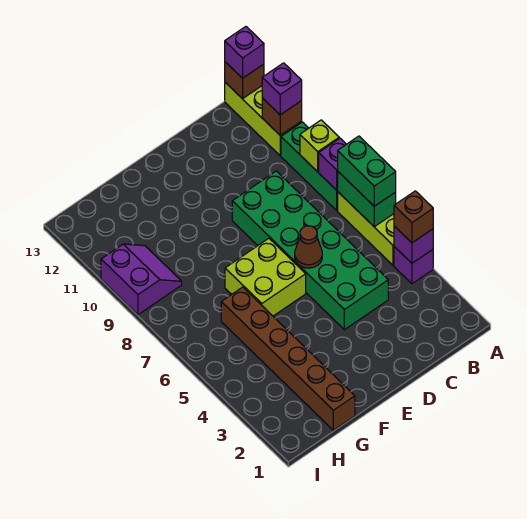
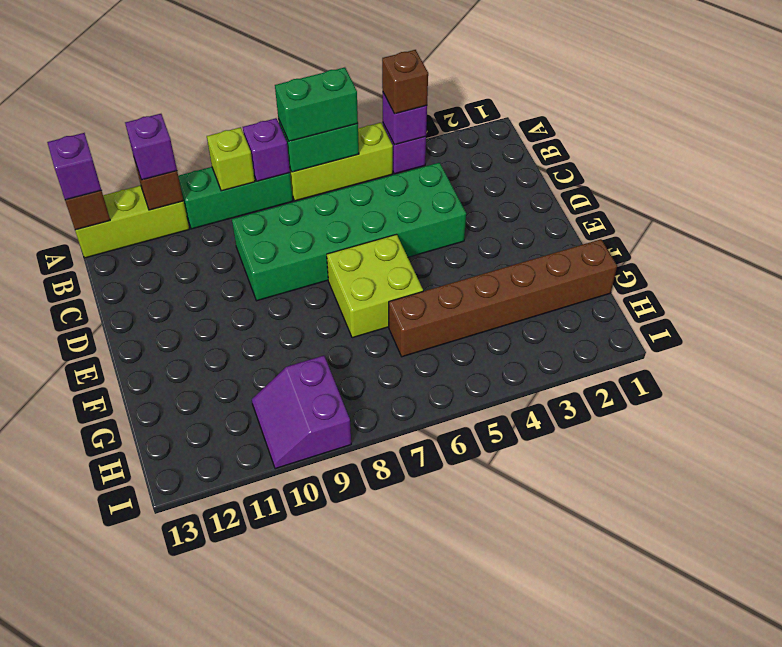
brown cone D6 level 2 -> none
purple slope H9:I10 level 1 top I -> purple slope H9:I10 level 1 top 9

